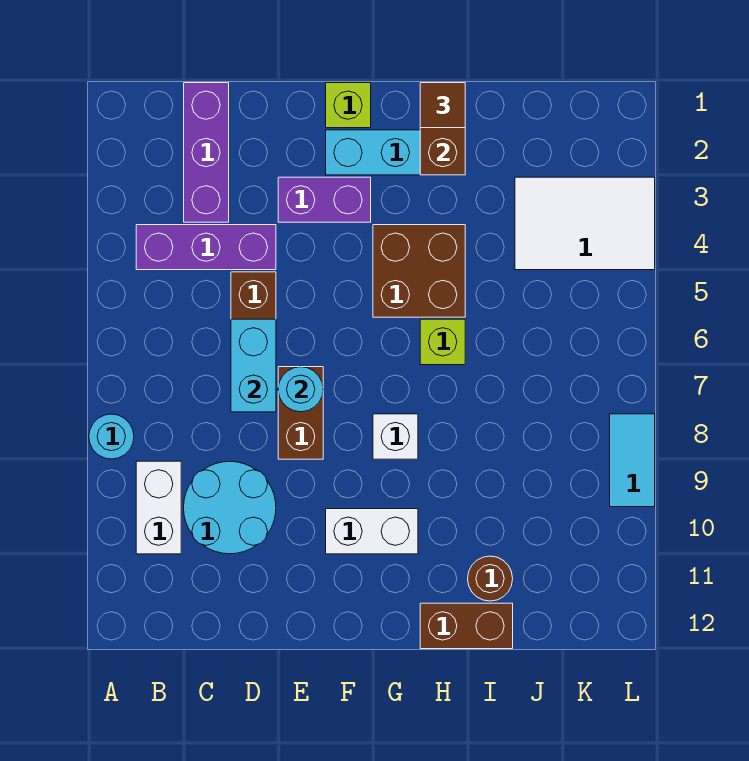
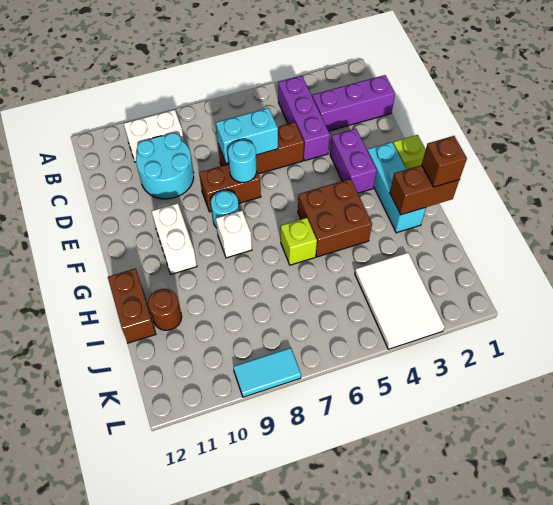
cyan round brick A8 level 1 -> cyan round brick F8 level 1
brown tile H1 level 3 -> brown brick H1 level 3

